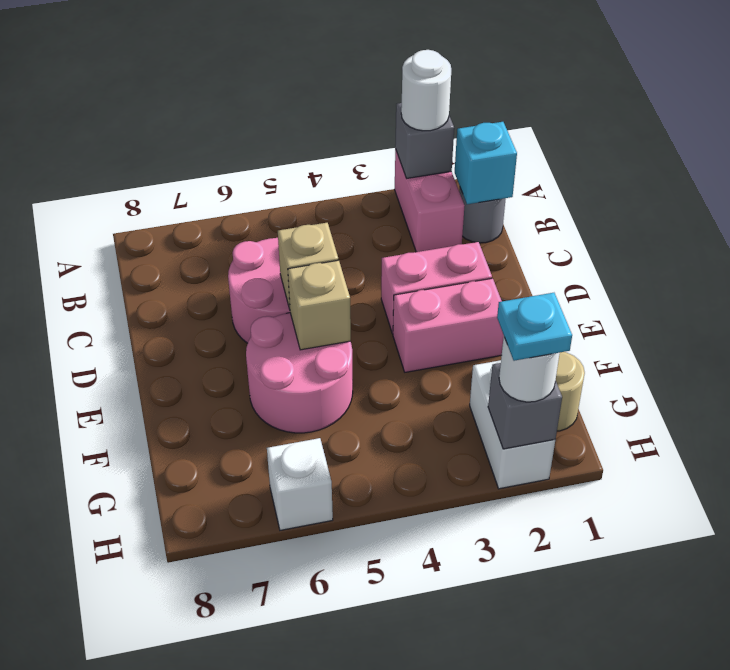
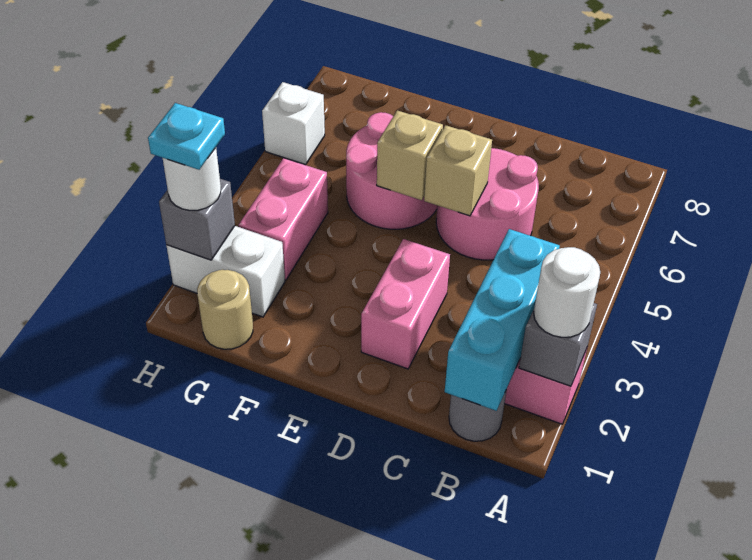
cyan brick B1 level 2 -> cyan brick B1:B3 level 2
pink brick E2:E3 level 1 -> pink brick G3:G4 level 1

